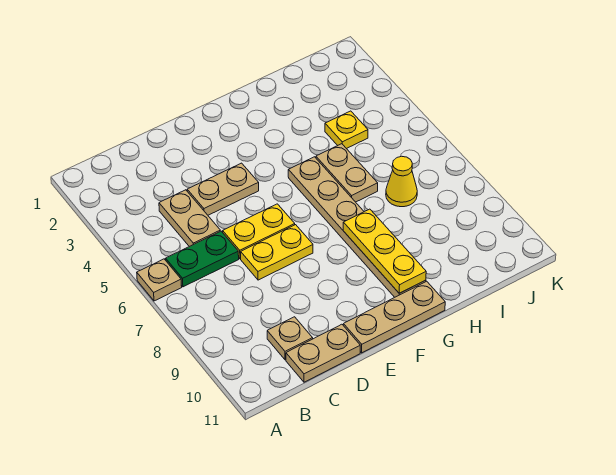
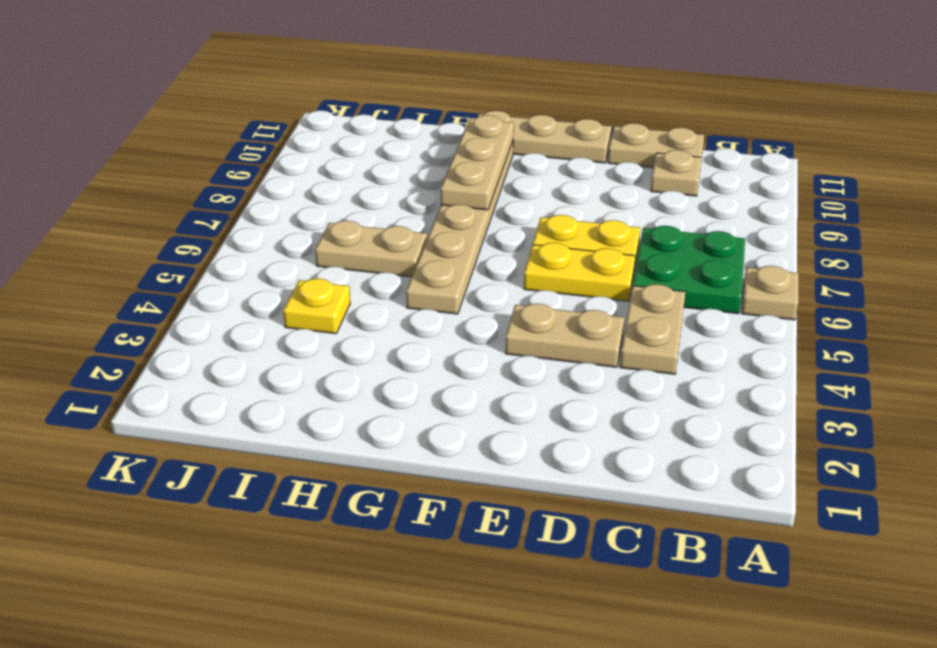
green plate B6:C6 level 1 -> green plate B6:C7 level 1
yellow plate G8:G10 level 2 -> tan plate G8:G10 level 2
tan plate H5:H6 level 1 -> tan plate H6:I6 level 1
yellow cone I7 level 1 -> none

